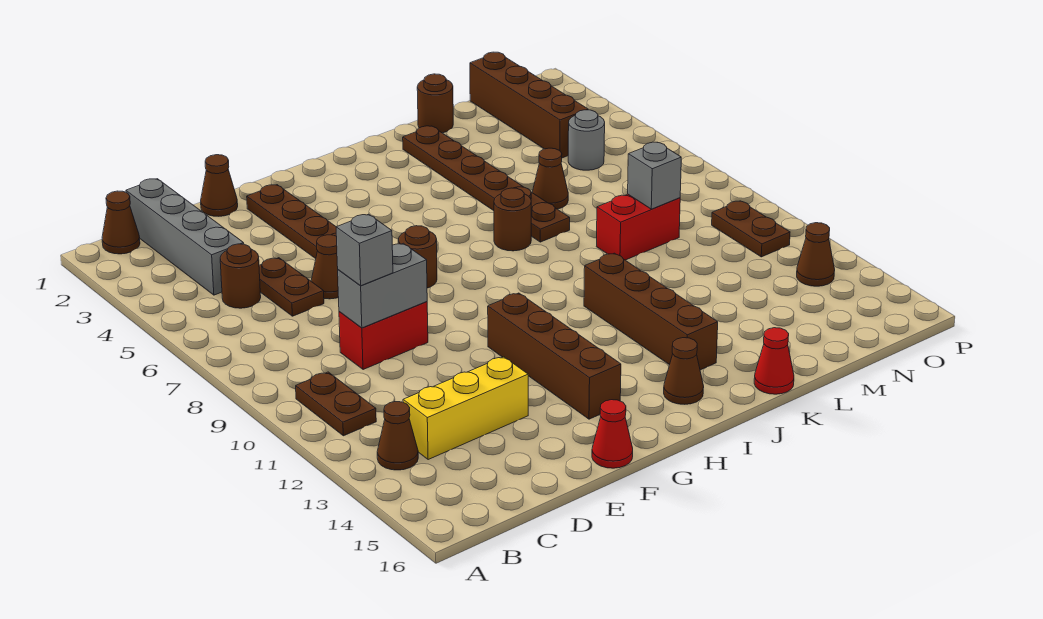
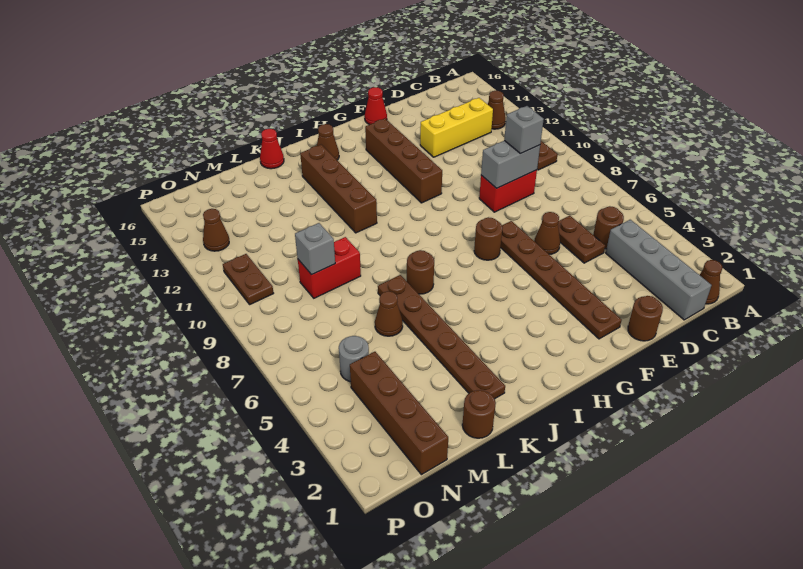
brown cone E1 level 1 -> brown round brick E1 level 1

